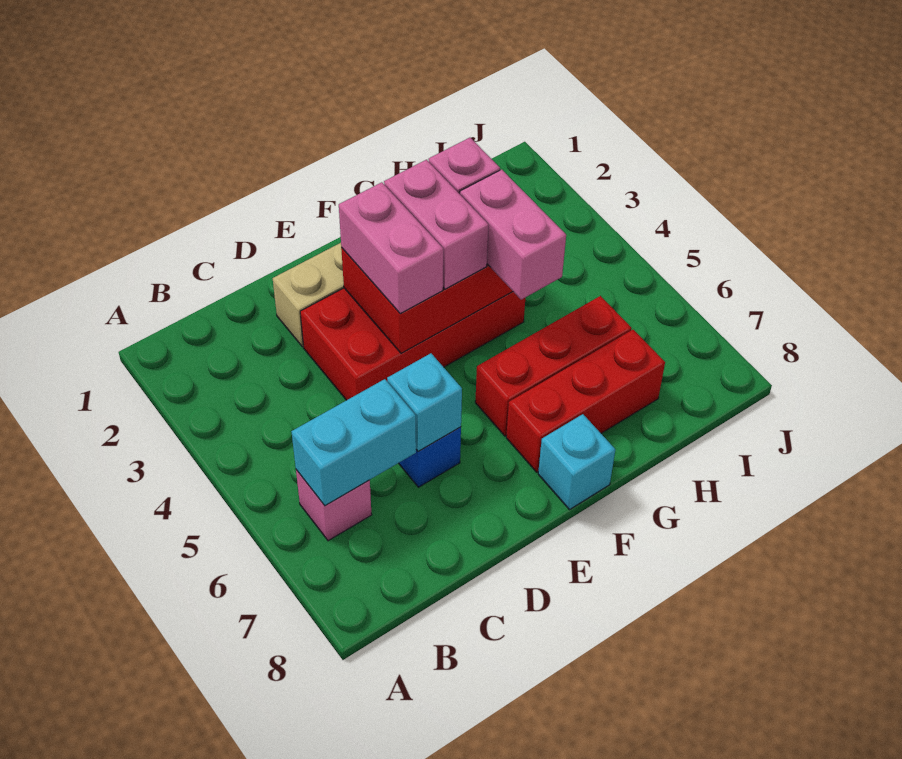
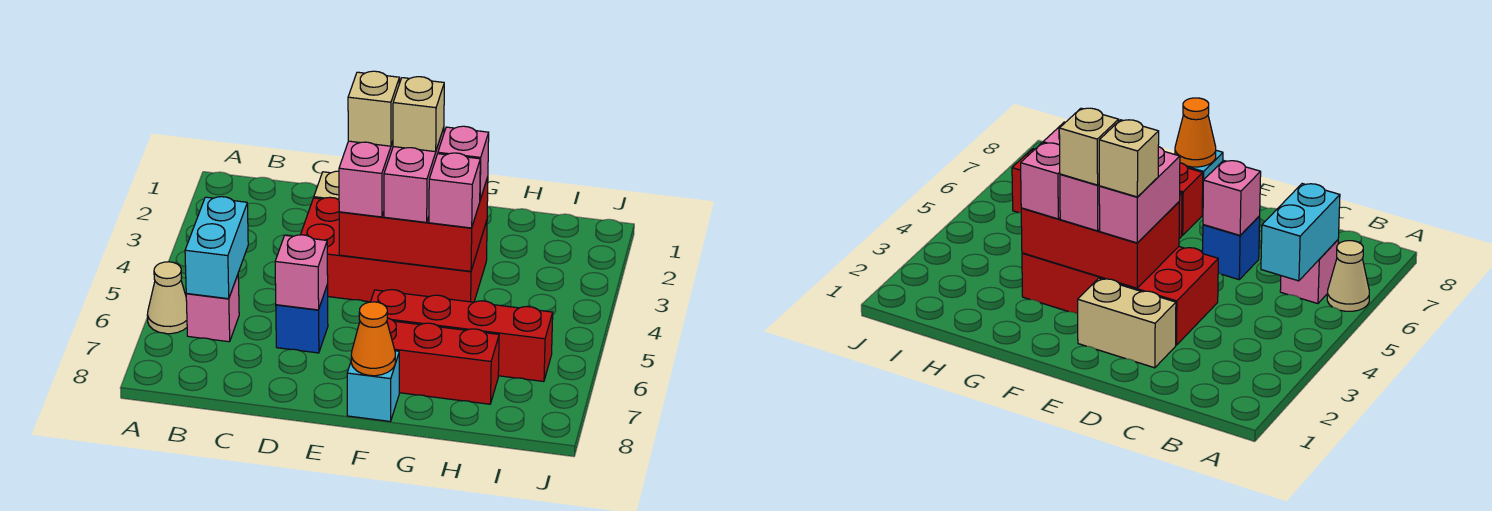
none -> tan cone A6 level 1
cyan brick B6:C6 level 2 -> cyan brick B5:B6 level 2
cyan brick D6 level 2 -> pink brick D6 level 2
none -> tan brick E3 level 4
none -> tan brick F3 level 4
red brick F6:H6 level 1 -> red brick F6:I6 level 1
none -> orange cone F8 level 2
pink brick G4:G5 level 3 -> pink brick G4 level 3

